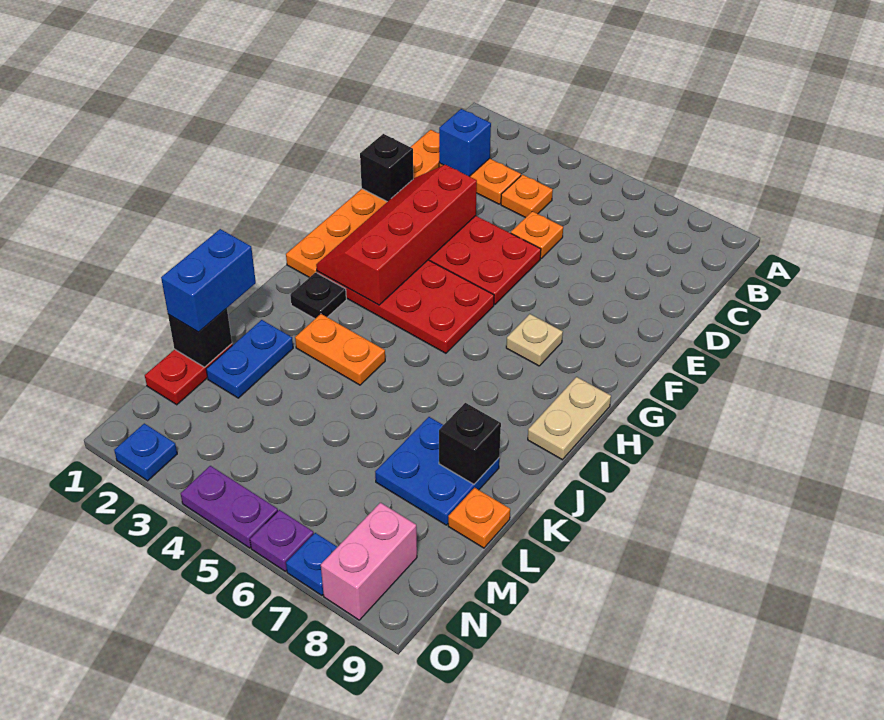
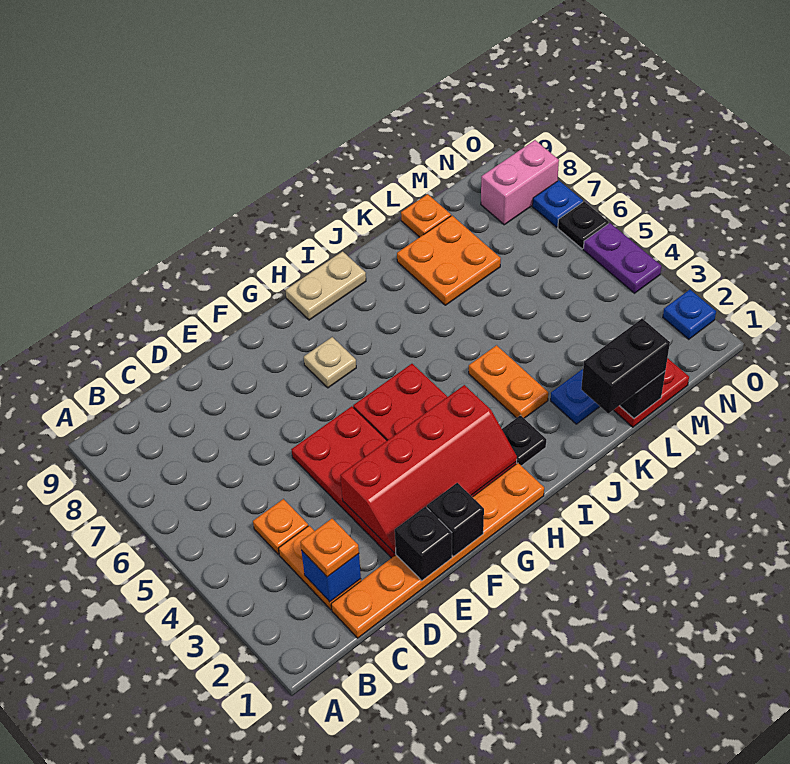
orange plate D5 level 1 -> orange plate C2 level 3
blue brick K1:L1 level 3 -> black brick K1:L1 level 3
blue plate K7:L8 level 1 -> orange plate K7:L8 level 1
black brick K8 level 2 -> black brick F1 level 2
purple plate O6 level 1 -> black plate O6 level 1

